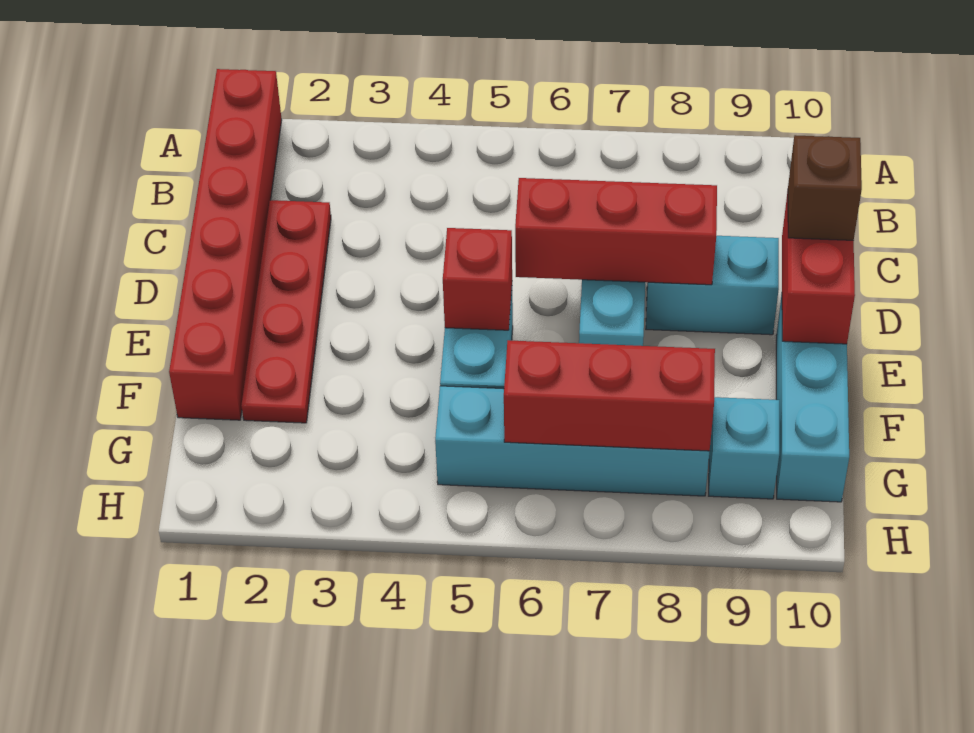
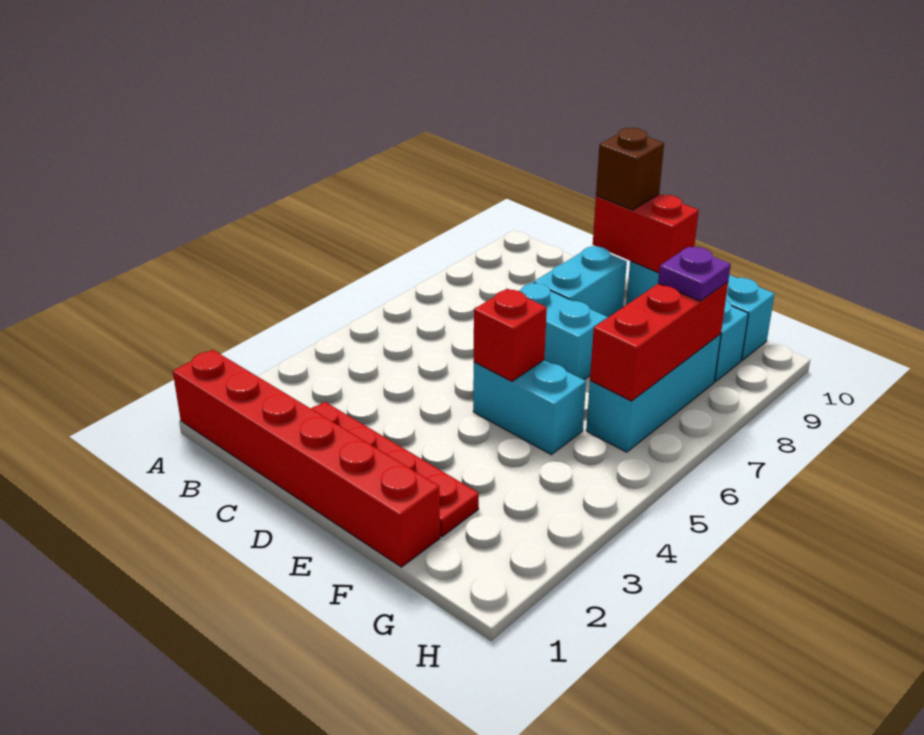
red brick D6:D8 level 2 -> none
cyan brick G5:G8 level 1 -> cyan brick G6:G8 level 1
none -> purple plate G8 level 3

